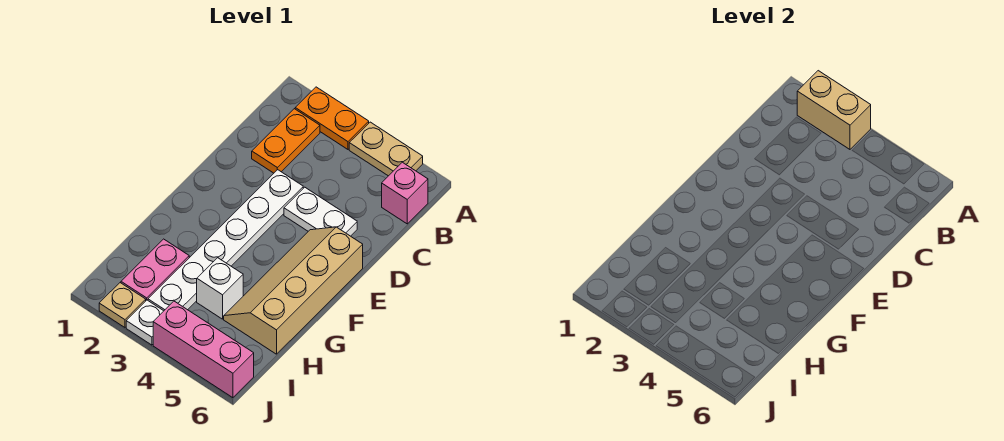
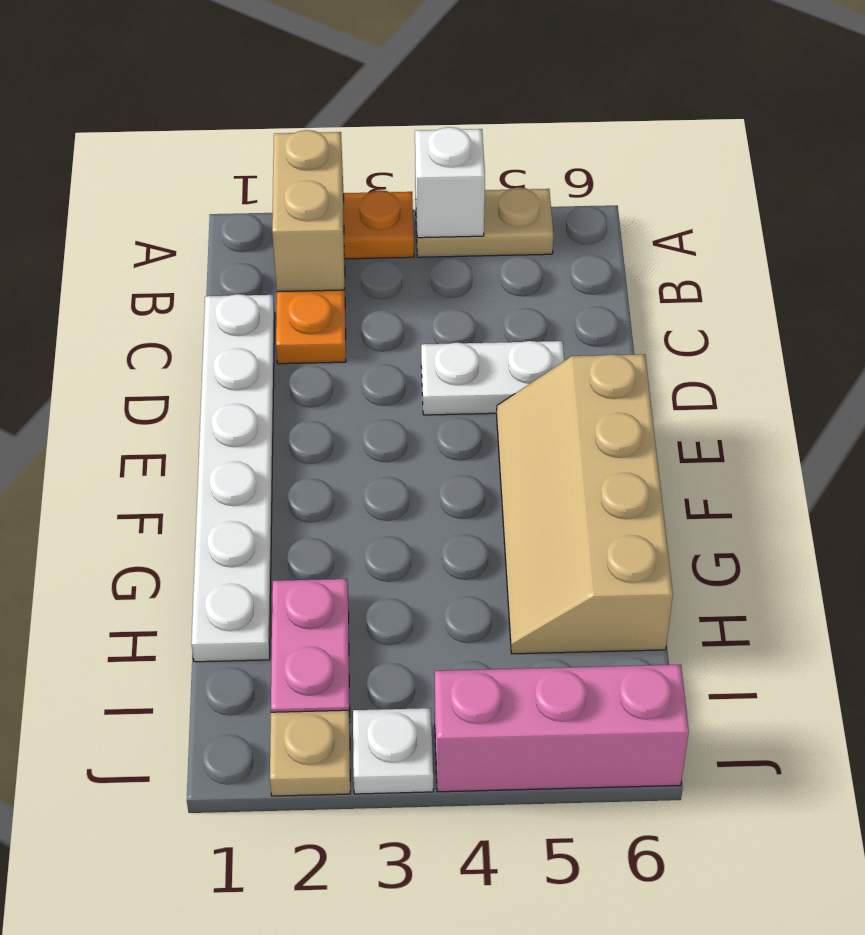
tan brick A2:A3 level 2 -> tan brick A2:B2 level 2
pink brick B6 level 1 -> none
white plate D3:I3 level 1 -> white plate C1:H1 level 1
white brick H4 level 1 -> white brick A4 level 2

